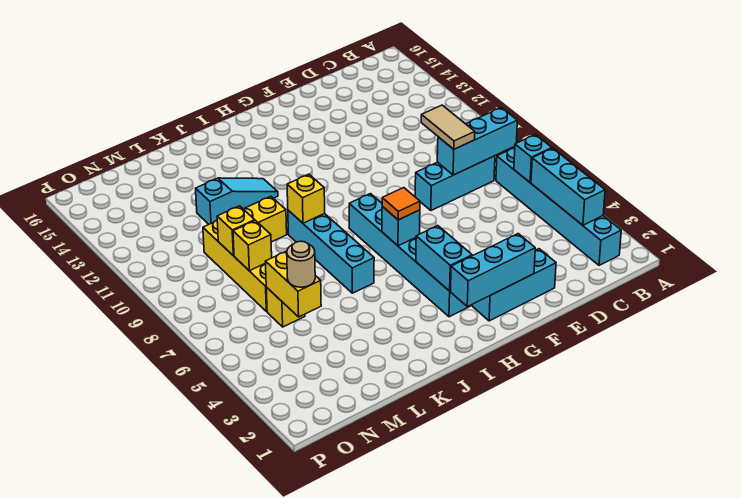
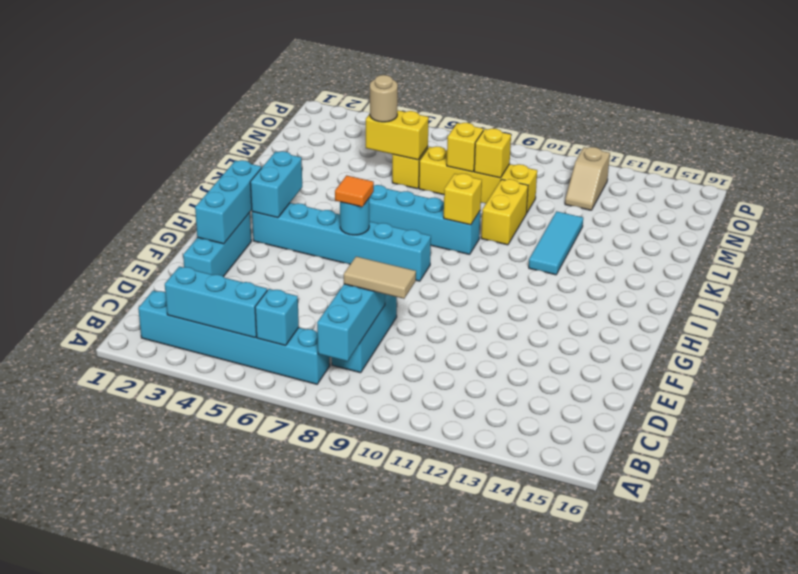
cyan brick H3:H4 level 2 -> cyan brick H3:I3 level 2
cyan brick H6 level 2 -> cyan round brick H6 level 2
cyan slope J12:L12 level 1 top L -> cyan tile J12:L12 level 1
none -> tan slope N12:O12 level 1 top O

